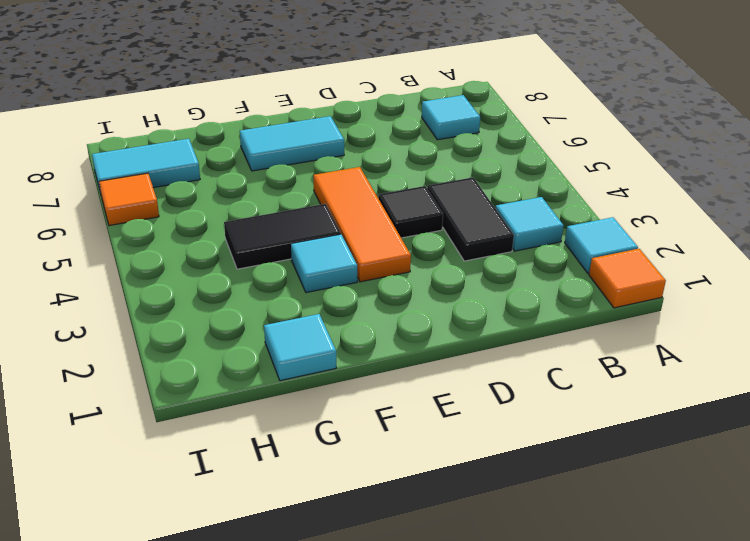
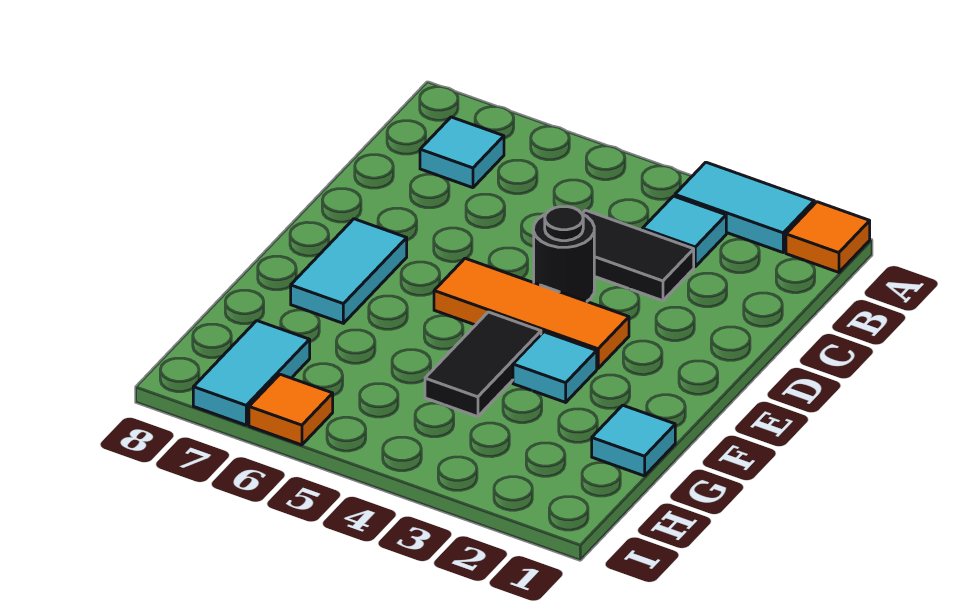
cyan tile A2 level 1 -> cyan tile A2:A3 level 1
black tile D4 level 1 -> black round brick D4 level 1

